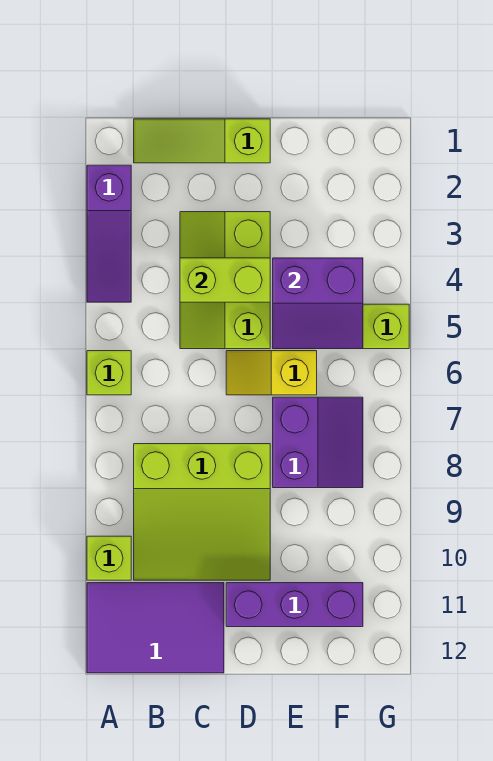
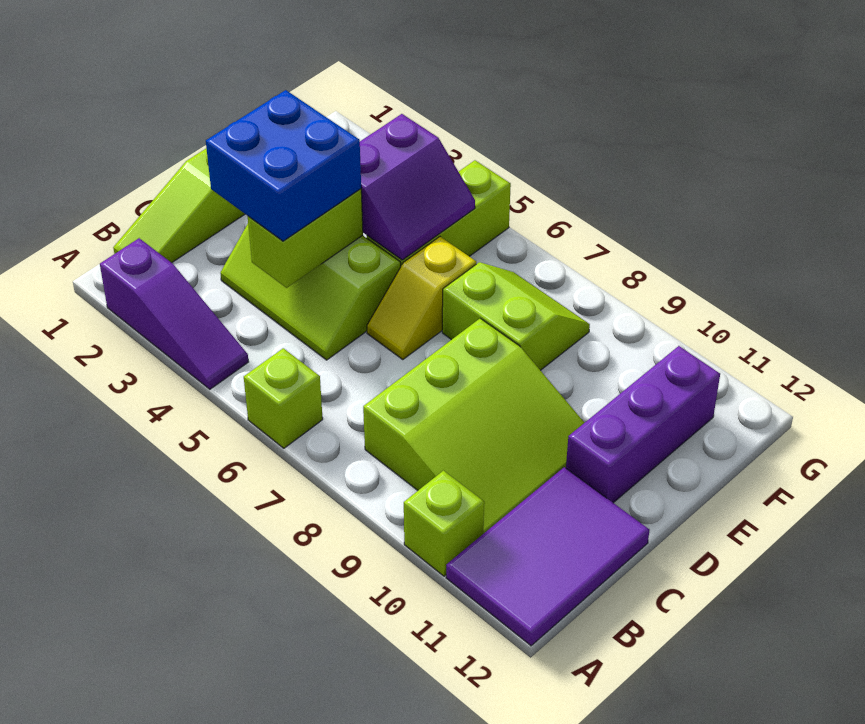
none -> blue brick C3:D4 level 3
purple slope E7:F8 level 1 top E -> lime slope E7:F8 level 1 top E

